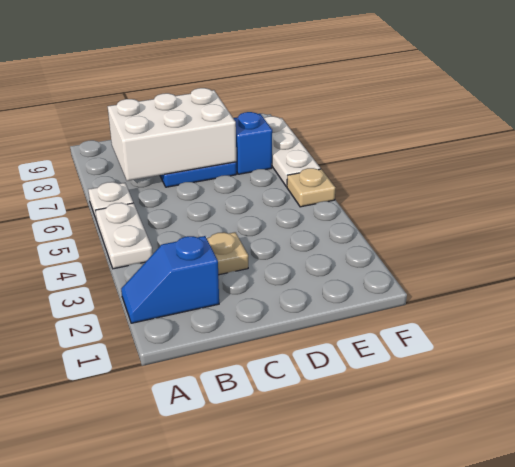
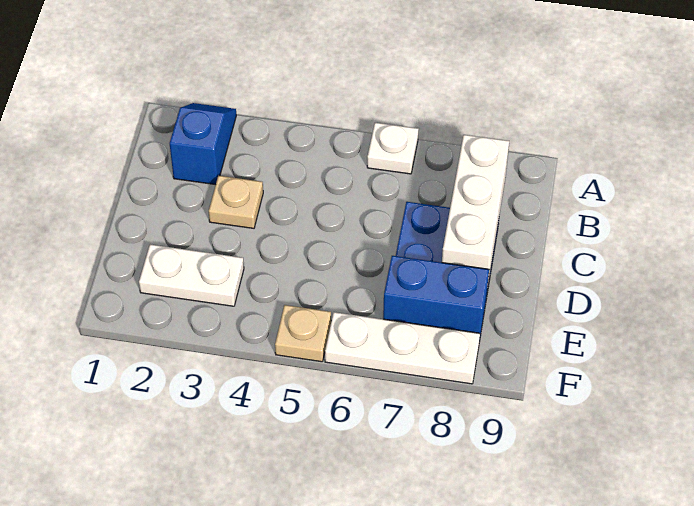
white plate A4:A5 level 1 -> white plate E2:E3 level 1
white brick B7:D8 level 2 -> white brick B8:D8 level 2
blue brick E7 level 1 -> blue brick E7:E8 level 1

